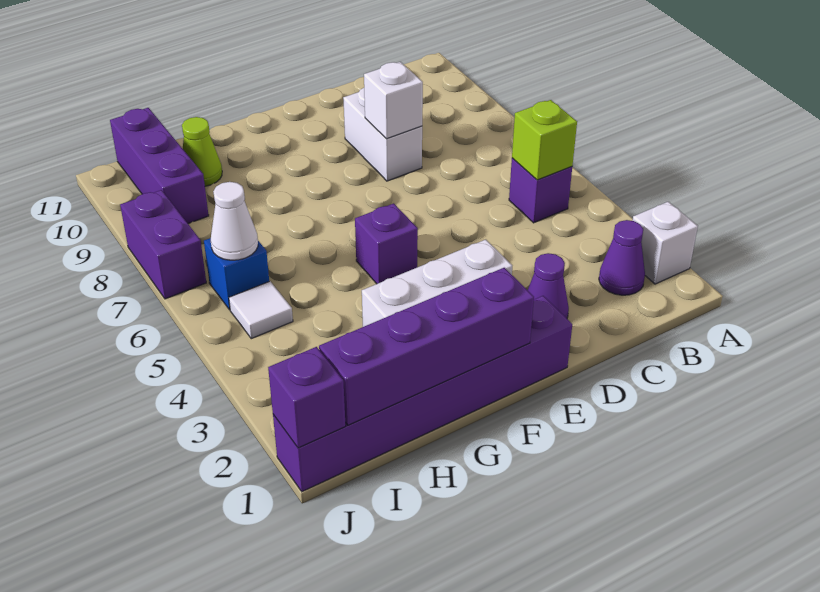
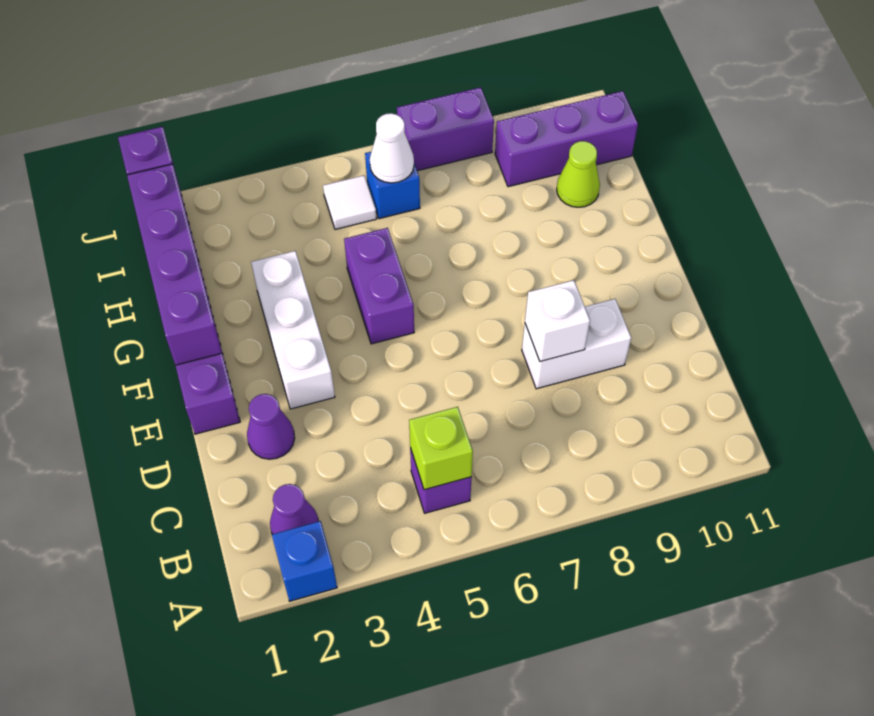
white brick A2 level 1 -> blue brick A2 level 1
purple brick F5 level 1 -> purple brick F5:G5 level 1

